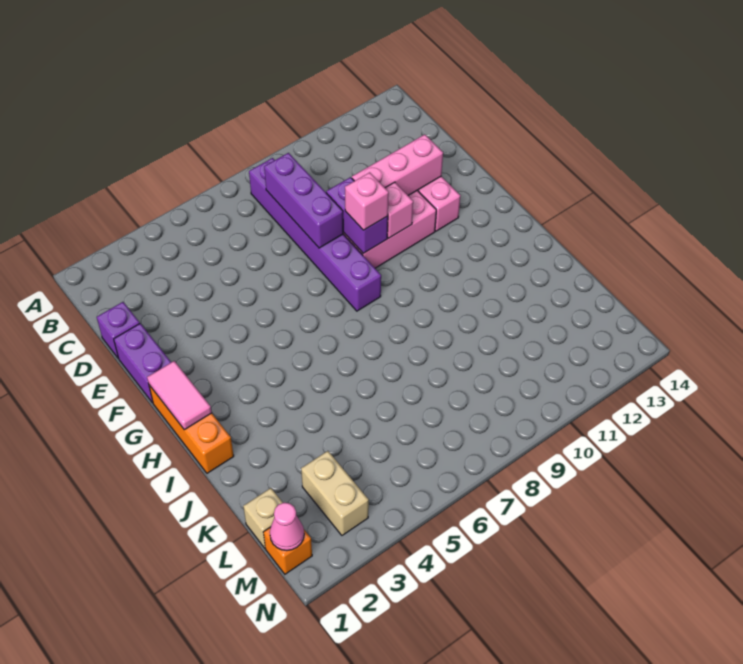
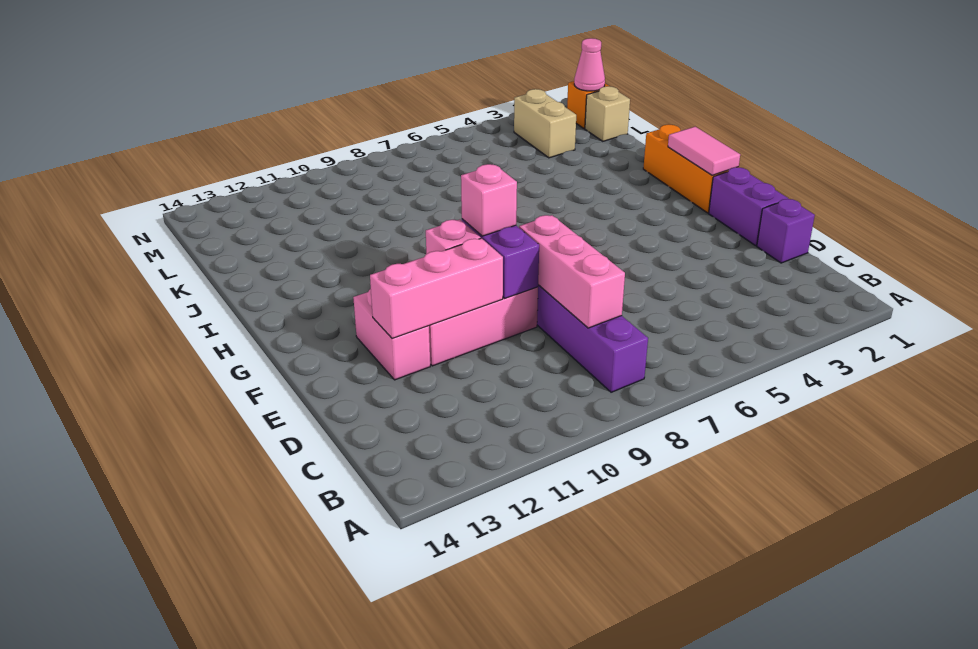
purple brick C8:E8 level 2 -> pink brick C8:E8 level 2

